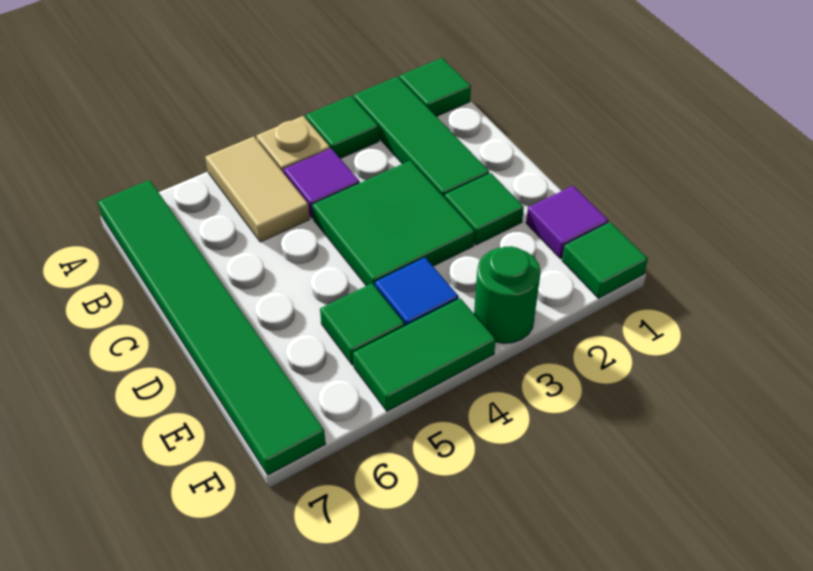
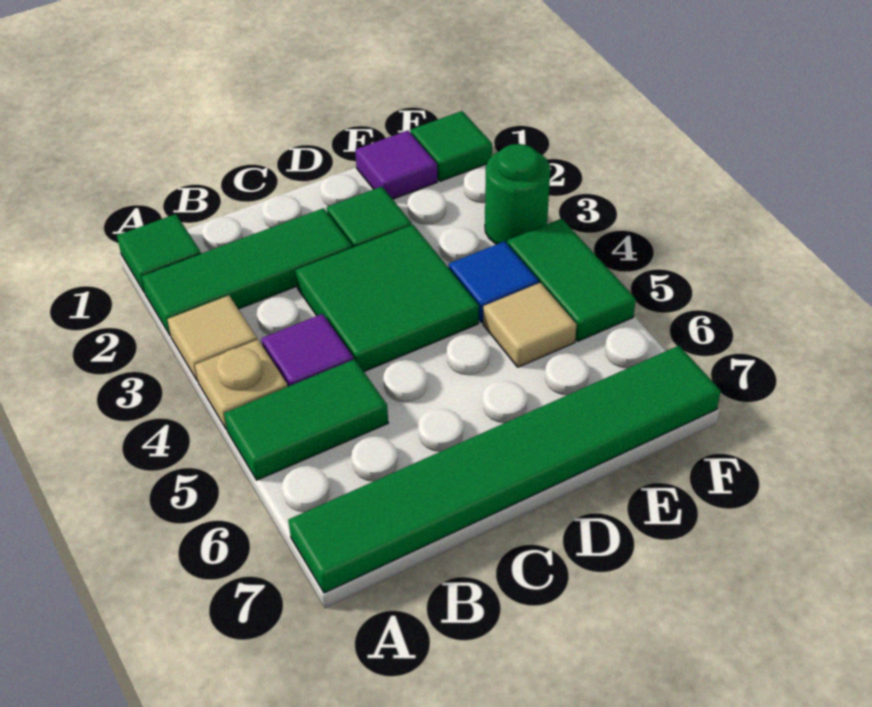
green tile A3 level 1 -> tan tile A3 level 1
tan tile A5:B5 level 1 -> green tile A5:B5 level 1
green tile E5 level 1 -> tan tile E5 level 1

